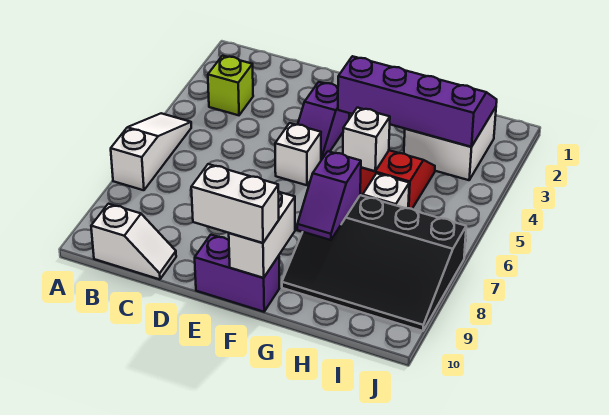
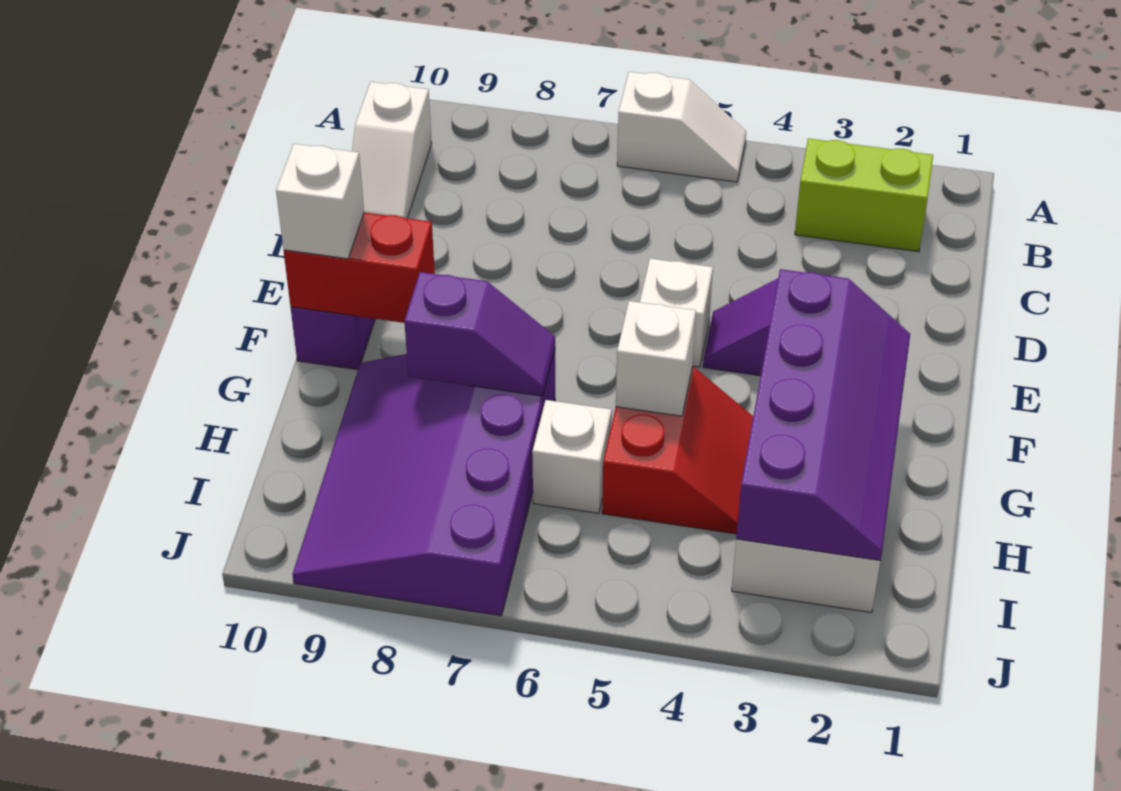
white slope A5:A7 level 1 top 7 -> white slope A5:A6 level 1 top 6
lime brick B3 level 1 -> lime brick B2:B3 level 1
white brick E10:F10 level 3 -> white brick F10 level 3
white brick F9:F10 level 2 -> red brick F9:F10 level 2
black slope G7:J9 level 1 top 7 -> purple slope G7:J9 level 1 top 7
purple slope G7:G8 level 2 top 7 -> purple slope G7:G8 level 2 top 8

